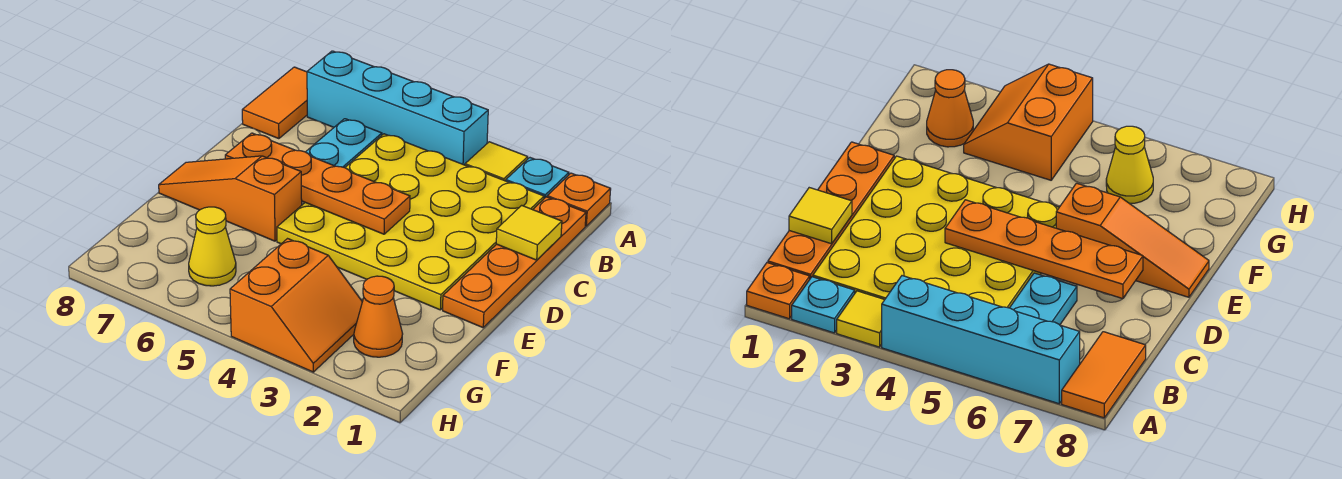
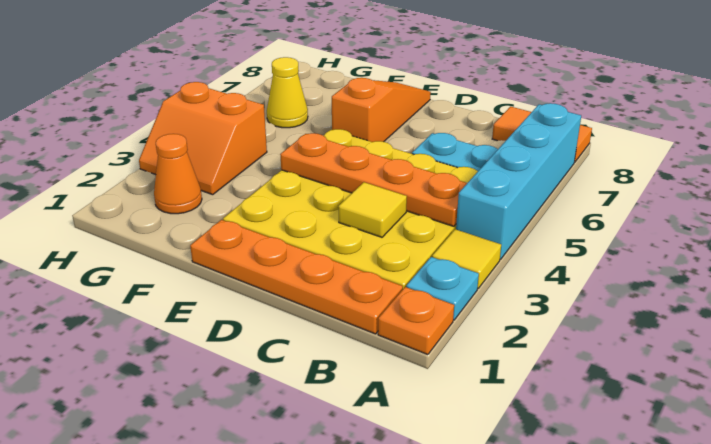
yellow tile C1 level 2 -> yellow tile C3 level 2
orange plate D4:D7 level 2 -> orange plate B4:E4 level 2

